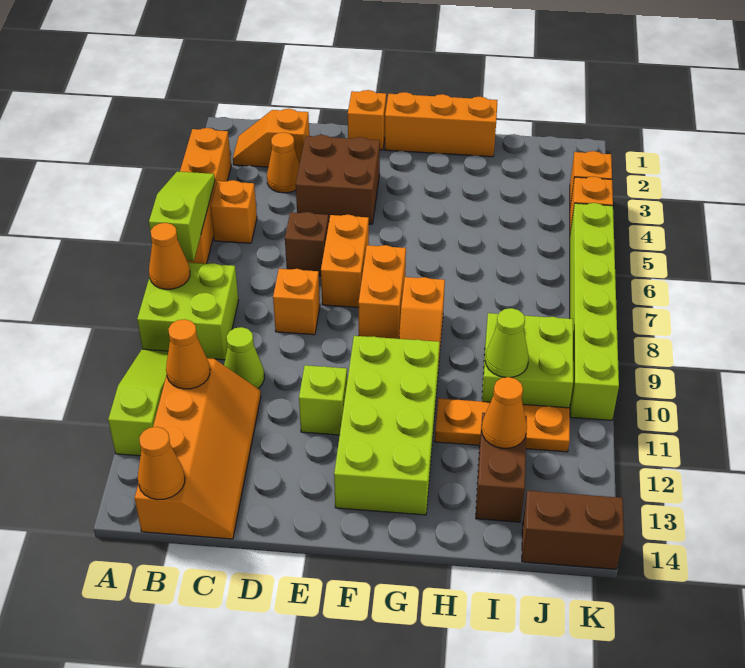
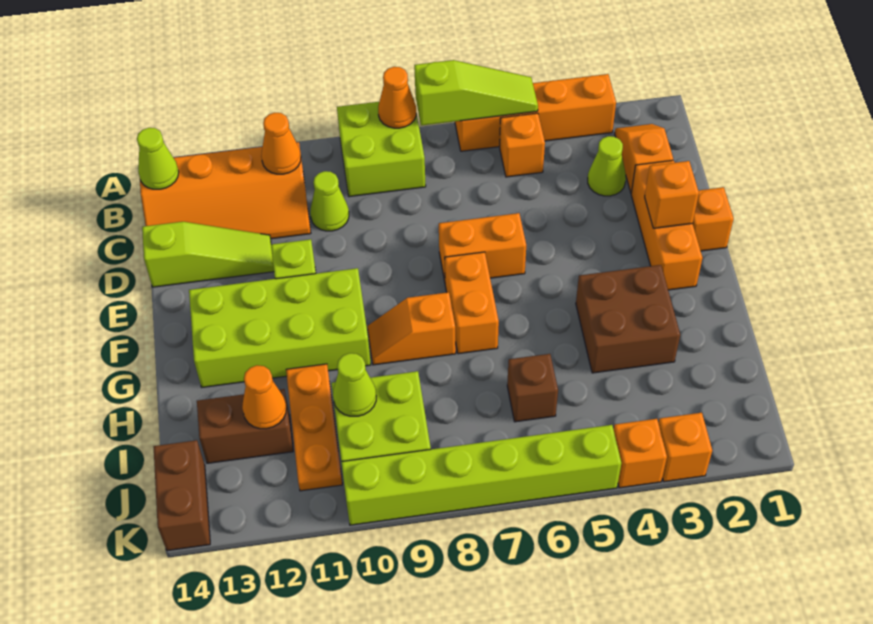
lime slope A10:A12 level 1 top 12 -> lime slope D12:D14 level 1 top 14
orange cone B14 level 2 -> lime cone B14 level 2
orange cone C3 level 1 -> lime cone C3 level 1
brown brick D3:E4 level 1 -> brown brick G3:H4 level 1
brown brick D6 level 1 -> brown brick I6 level 1
orange brick D8 level 1 -> orange brick E2 level 2
orange brick F1:H1 level 1 -> orange brick D2:F2 level 1
orange brick F7:F8 level 1 -> orange brick F7:G7 level 1

